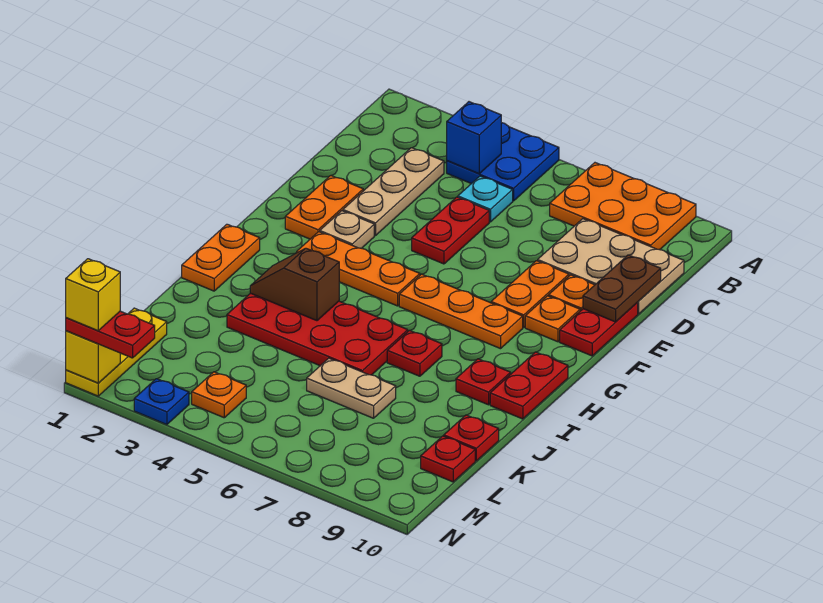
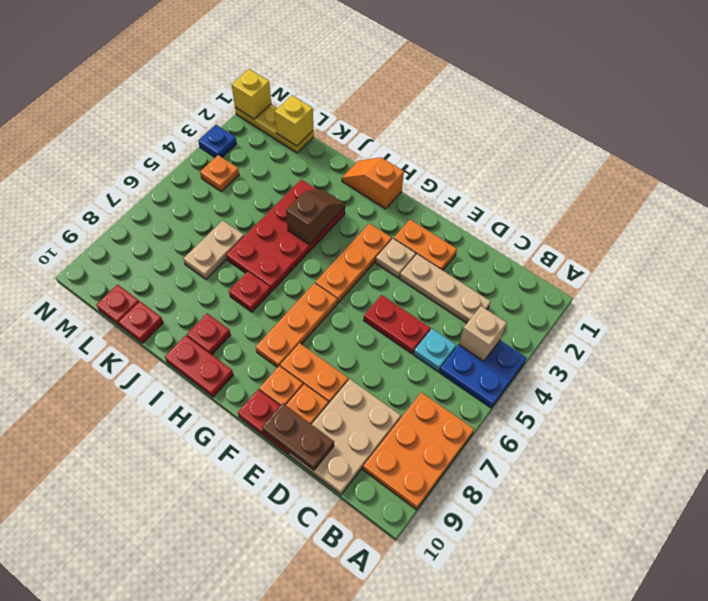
blue brick B4 level 2 -> tan brick B4 level 2
orange plate H1:I1 level 1 -> orange slope H1:I1 level 1 top H
red plate N1:N2 level 3 -> none
yellow brick N1 level 4 -> yellow brick L1 level 2

